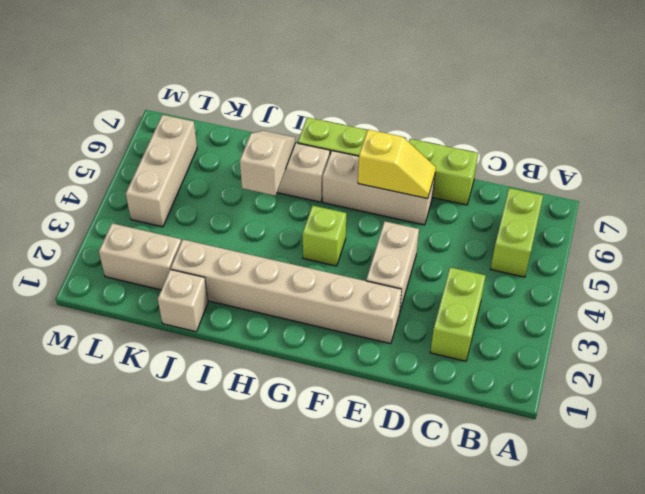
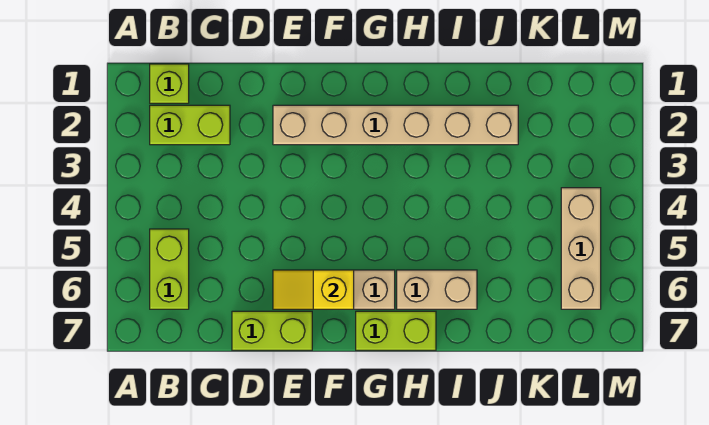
lime brick C2:C3 level 1 -> lime brick B2:C2 level 1
tan brick E3:E4 level 1 -> none
lime brick G4 level 1 -> lime brick B1 level 1
tan slope I5:I6 level 2 top 5 -> none
tan brick J1 level 1 -> none
tan brick K2:L2 level 1 -> none

